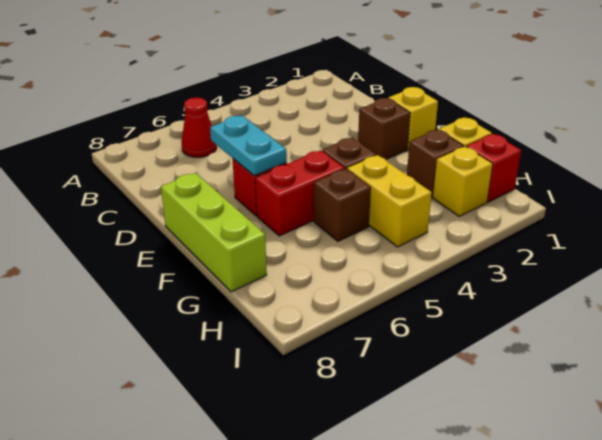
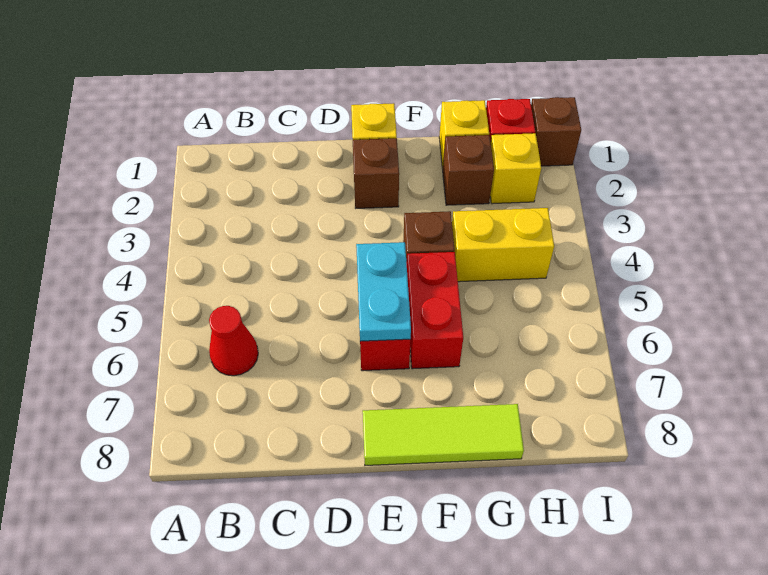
cyan plate D6:E6 level 2 -> cyan plate E5:E6 level 2
lime brick E8:G8 level 1 -> lime tile E8:G8 level 1
brown brick G5 level 1 -> brown brick I1 level 1

